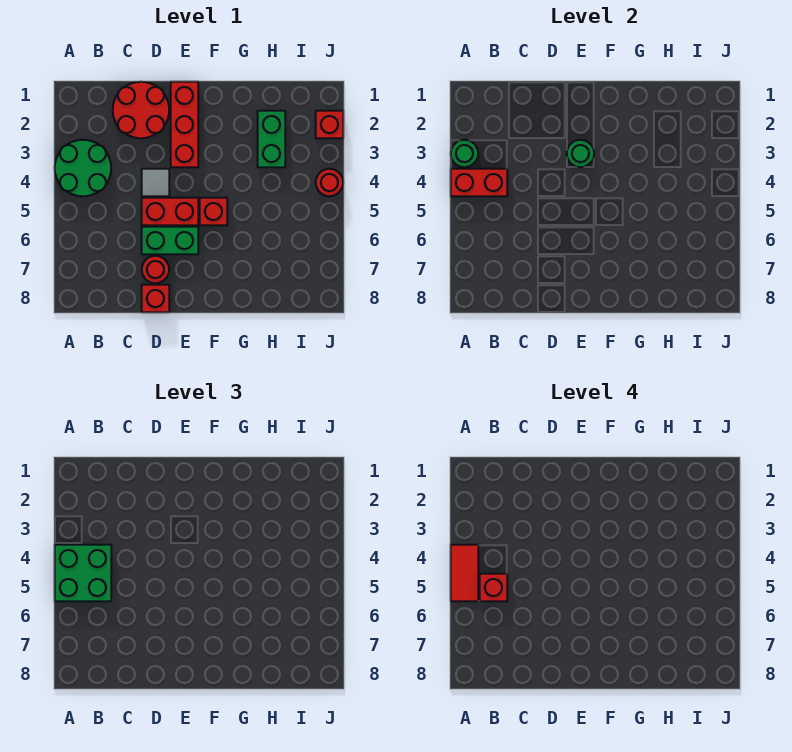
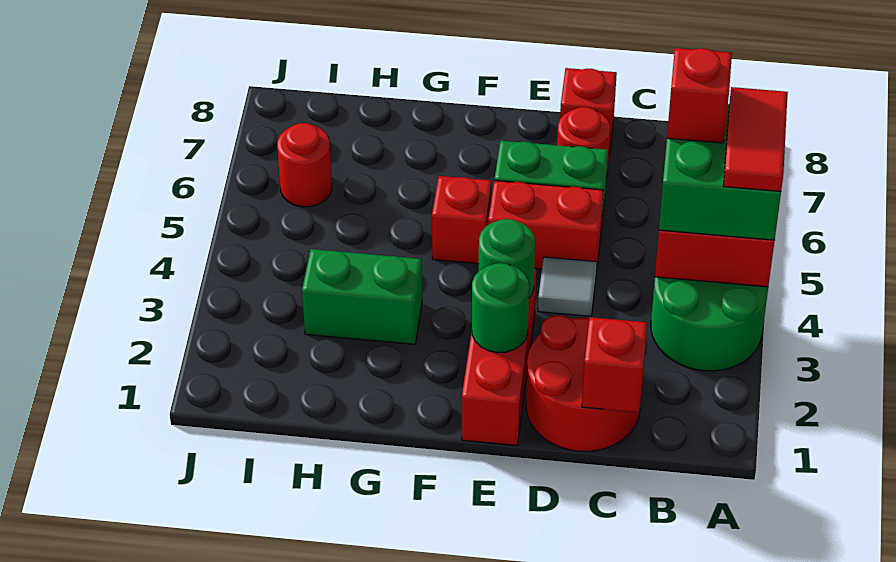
green round brick A3 level 2 -> green round brick E2 level 2
green brick H2:H3 level 1 -> green brick G3:H3 level 1
red brick J2 level 1 -> red brick C1 level 2
red round brick J4 level 1 -> red round brick I6 level 1

